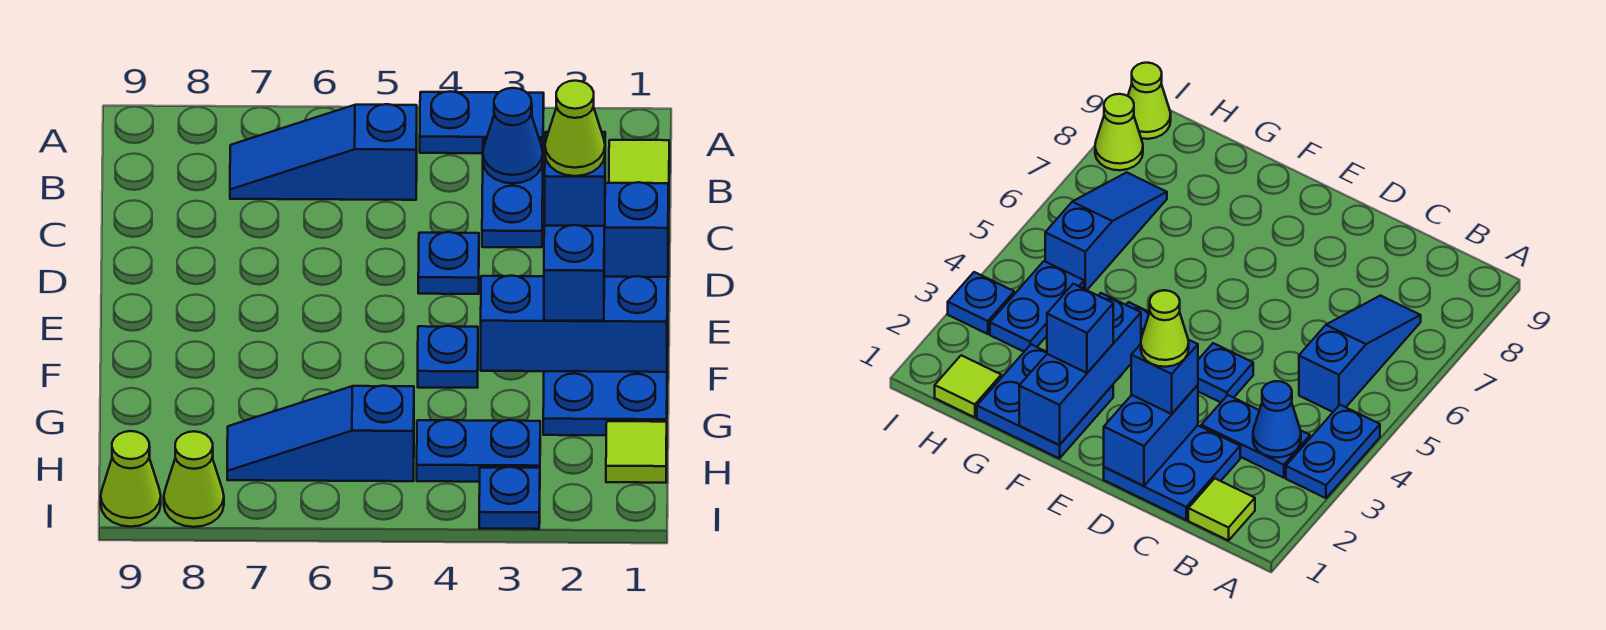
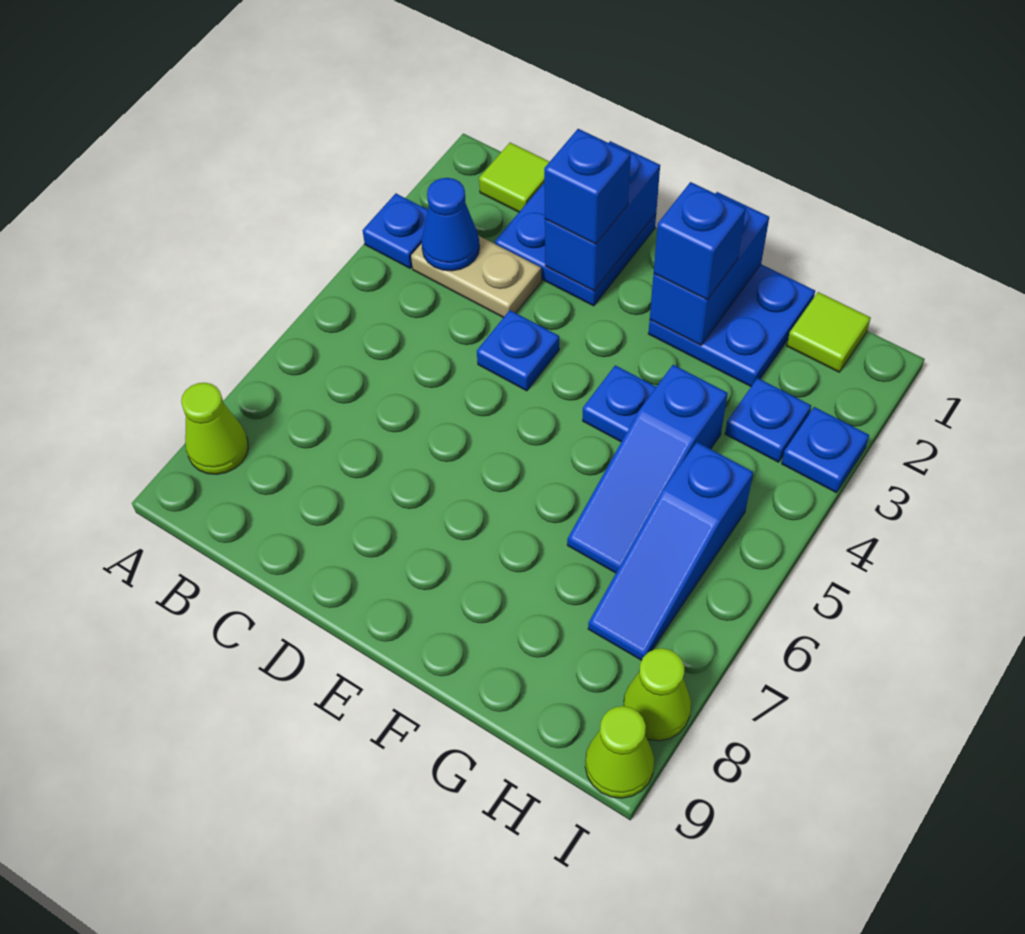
blue plate A3:A4 level 1 -> blue plate A3 level 1
blue plate B3:C3 level 1 -> tan plate B3:C3 level 1
blue slope B5:B7 level 1 top 5 -> blue slope G4:G6 level 1 top 4
lime cone D2 level 4 -> lime cone A8 level 1
blue brick F1:F3 level 2 -> blue brick F1:F2 level 2
blue plate H3:H4 level 1 -> blue plate H3 level 1

